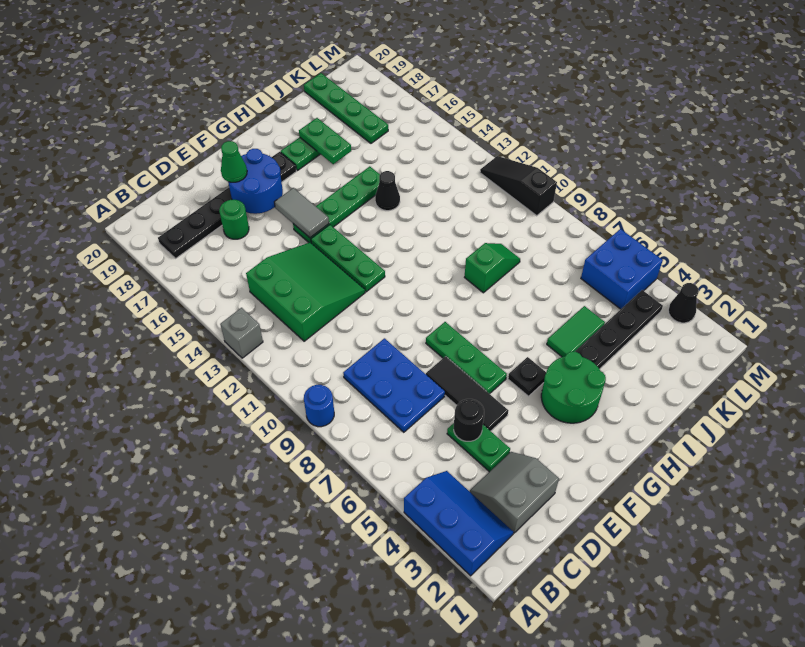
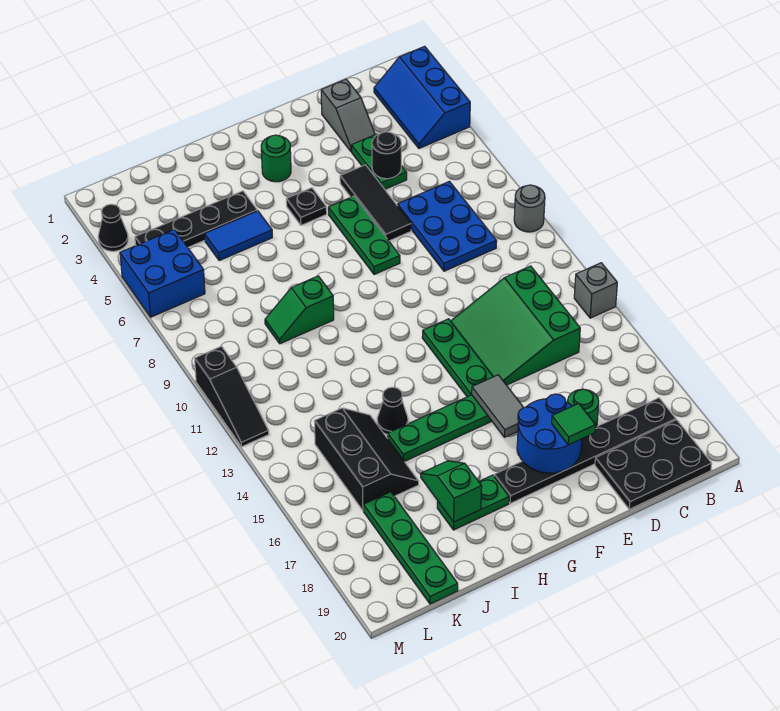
blue round brick A9 level 1 -> grey round brick A9 level 1
none -> black plate B19:D20 level 1
grey slope C2:D3 level 1 top 2 -> grey slope D2:D3 level 1 top 2
green cone E18 level 3 -> green tile E18 level 3
green round brick G3:H4 level 1 -> green round brick G3 level 1
green tile I5:J5 level 1 -> blue tile I5:J5 level 1
green plate I17:I18 level 2 -> green slope I17:I18 level 2 top 18
none -> black slope J14:K16 level 1 top K

